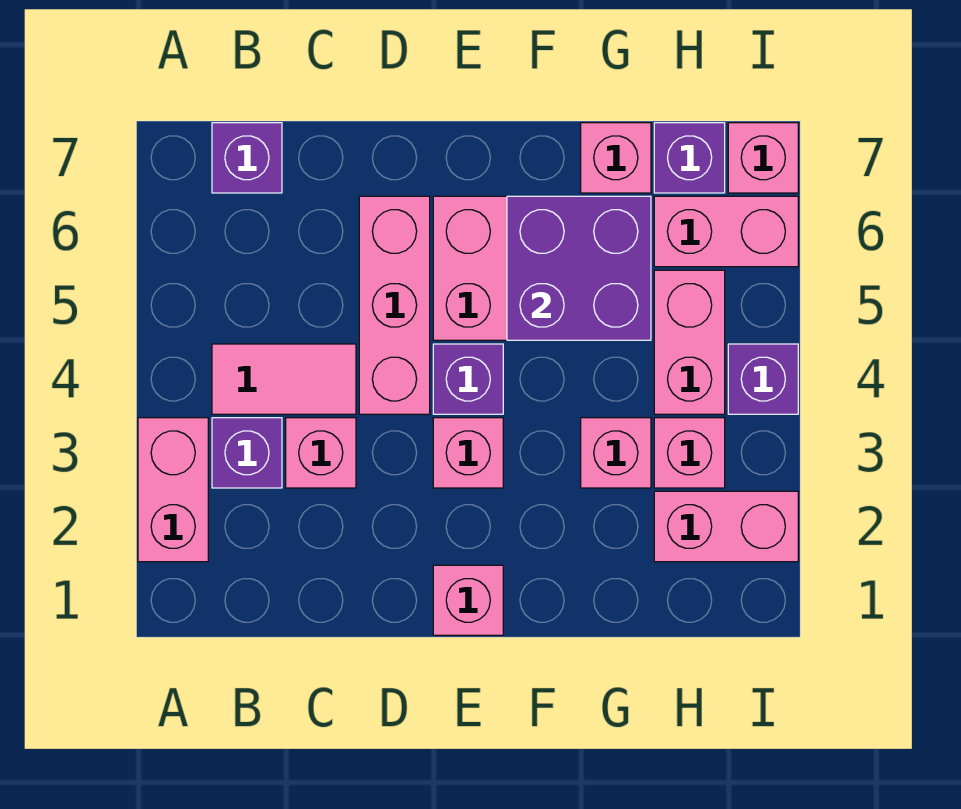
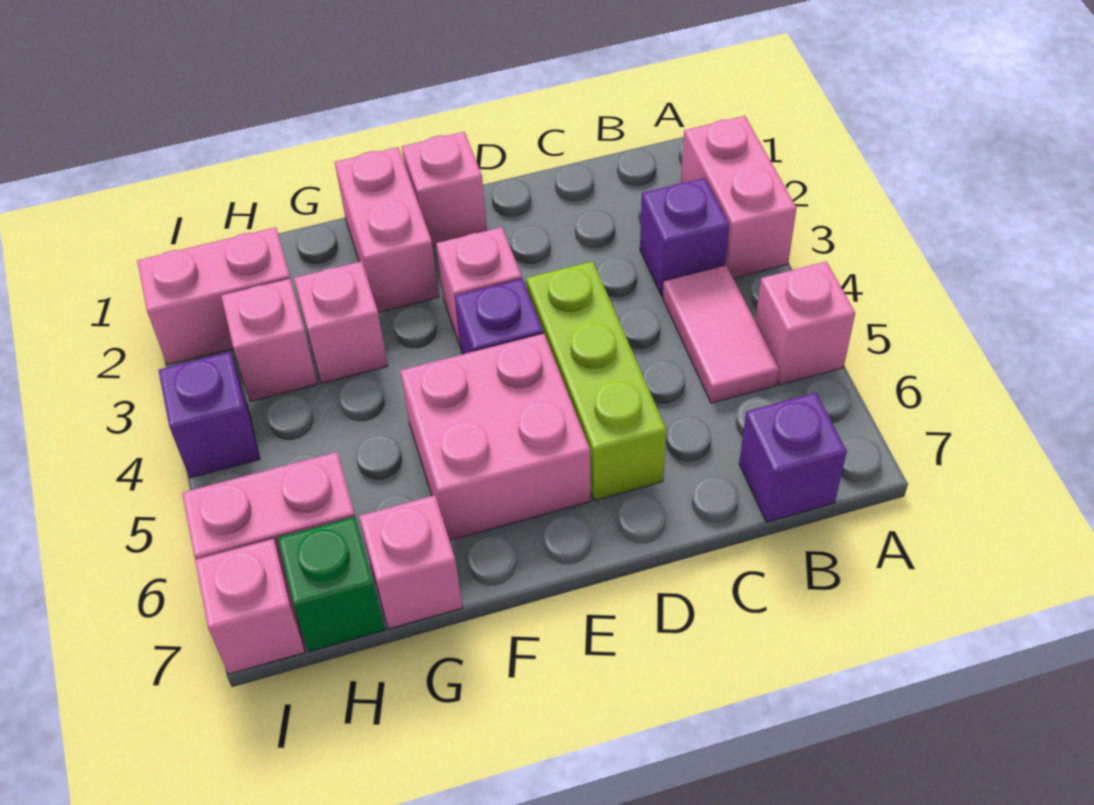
pink tile B4:C4 level 1 -> pink tile B4:B5 level 1
pink brick C3 level 1 -> pink brick A5 level 1
pink brick D4:D6 level 1 -> lime brick D4:D6 level 1
purple brick F5:G6 level 2 -> none
pink brick H4:H5 level 1 -> pink brick F1:F2 level 1
purple brick H7 level 1 -> green brick H7 level 1

